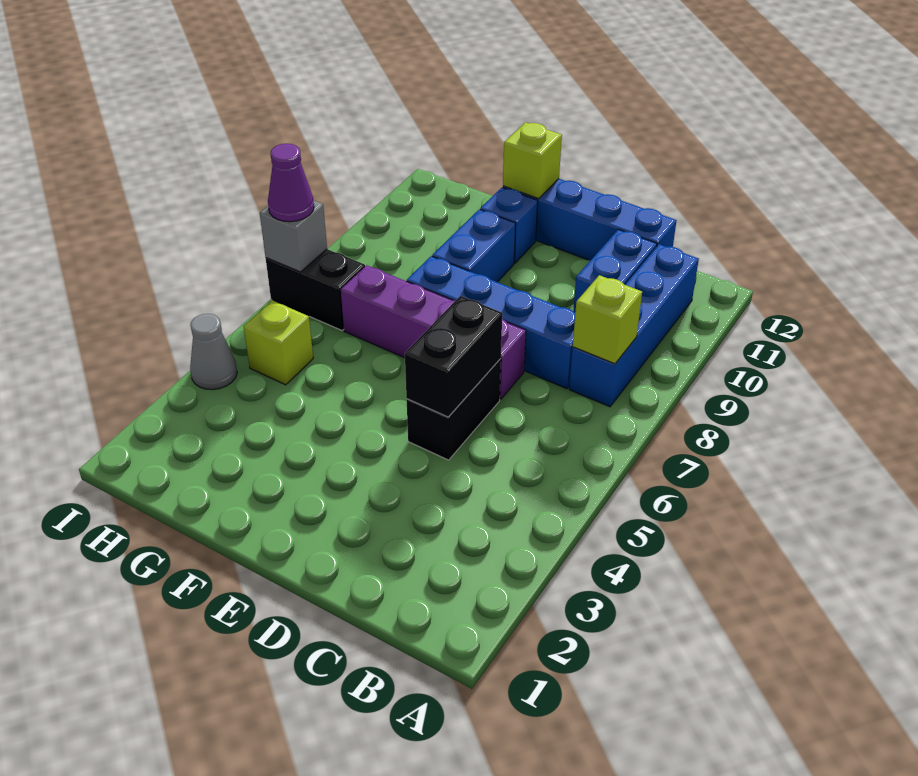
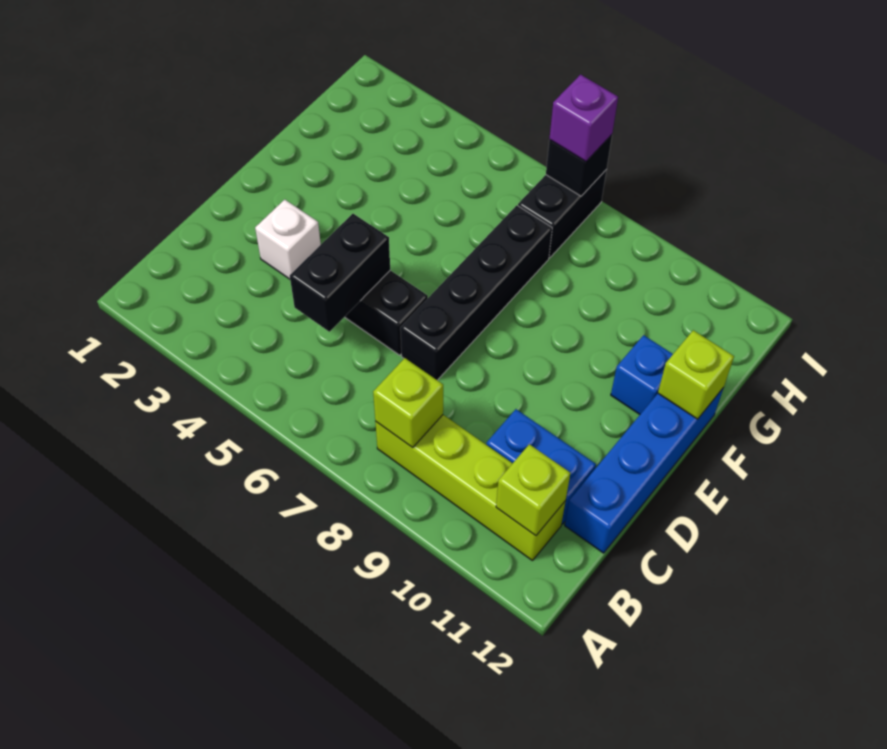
blue brick B8:B11 level 1 -> lime brick B8:B11 level 1
blue brick C8:F8 level 1 -> none
none -> white brick D3 level 1
black brick D5:D6 level 2 -> black brick C5:D5 level 2
purple brick D7:G7 level 1 -> black brick D7:G7 level 1
blue brick F9:F10 level 1 -> none
lime brick H5 level 1 -> lime brick B11 level 2
grey cone I4 level 1 -> none
grey brick I7 level 2 -> black brick I7 level 2
purple cone I7 level 3 -> purple brick I7 level 3

